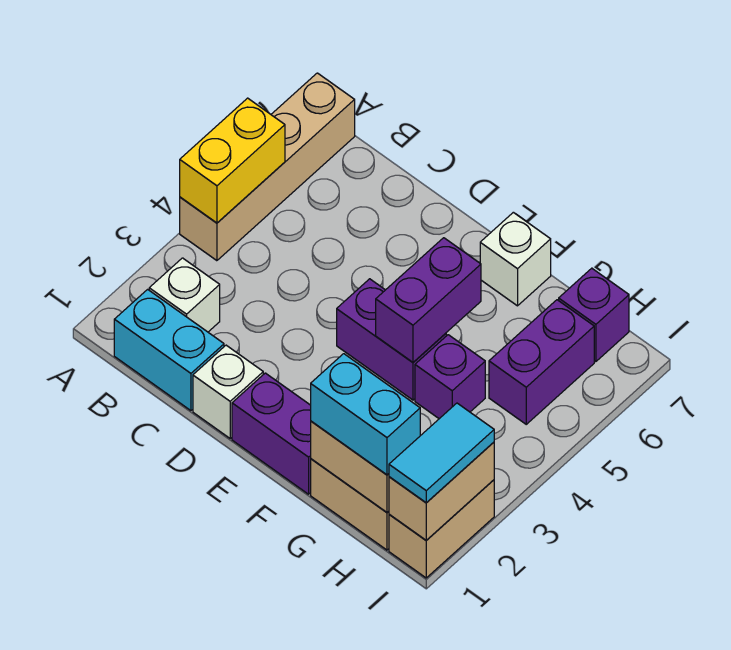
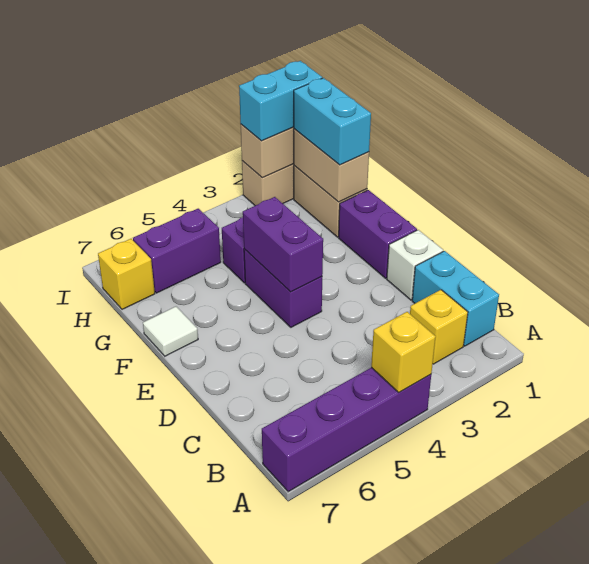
tan brick A4:A7 level 1 -> purple brick A4:A7 level 1
yellow brick A4:A5 level 2 -> yellow brick A4 level 2
white brick B2 level 1 -> yellow brick B2 level 1
purple brick F4:F5 level 2 -> purple brick E4:F4 level 2
white brick F7 level 1 -> white tile F7 level 1
purple brick H7 level 1 -> yellow brick H7 level 1
cyan tile I1:I2 level 3 -> cyan brick I1:I2 level 3

